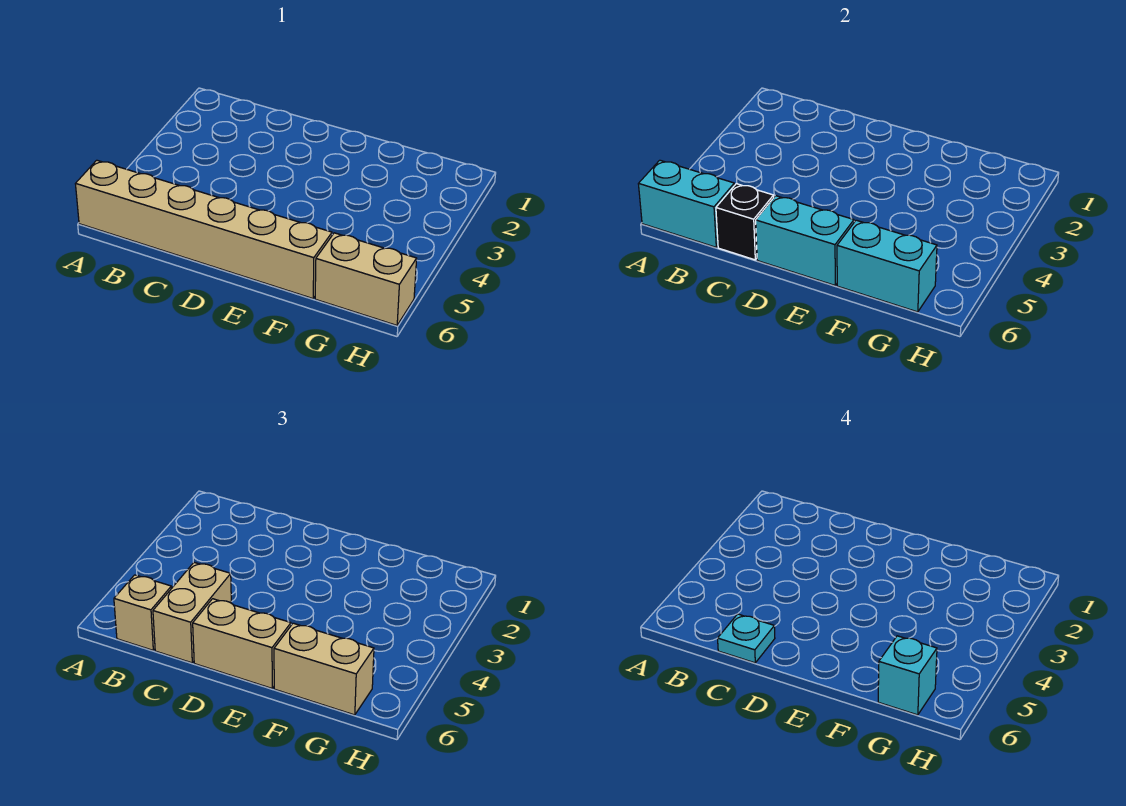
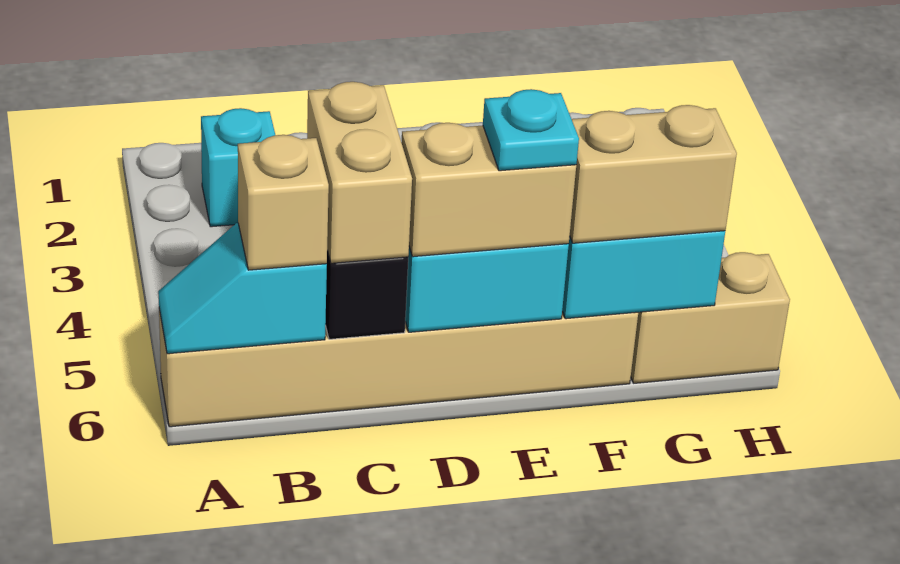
cyan brick A6:B6 level 2 -> cyan slope A6:B6 level 2 top B
cyan plate C6 level 4 -> cyan plate E6 level 4
cyan brick G6 level 4 -> cyan brick B2 level 1

